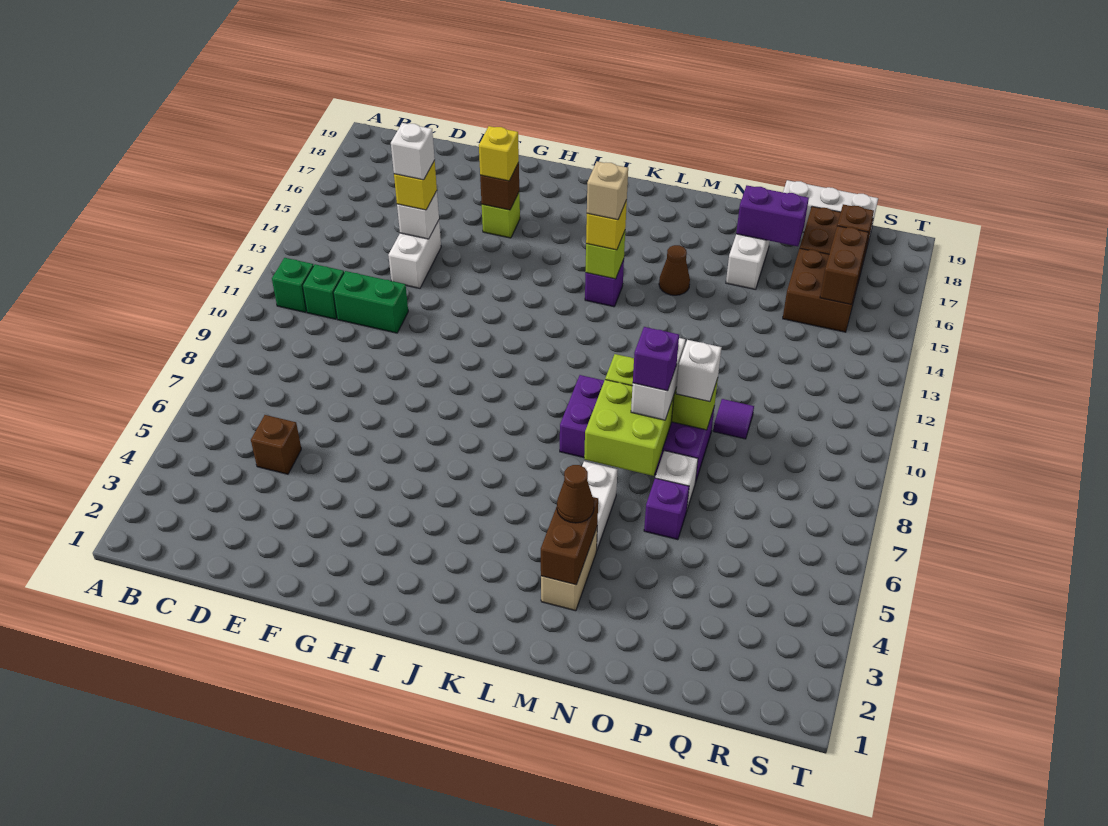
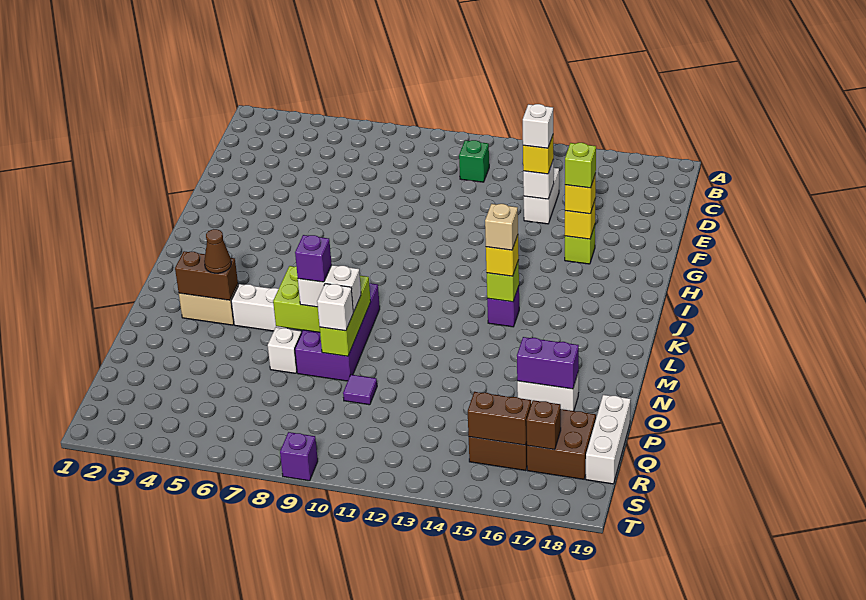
green brick B11 level 1 -> none
brown brick D5 level 1 -> none
green brick D11:E11 level 1 -> none
white brick E13:E14 level 1 -> white brick D14:E14 level 1
brown brick G16 level 2 -> yellow brick G16 level 2
none -> lime brick G16 level 4
brown cone M15 level 1 -> none
purple brick O6 level 1 -> purple brick T9 level 1
purple brick O17:P17 level 2 -> purple brick O16:O17 level 2

